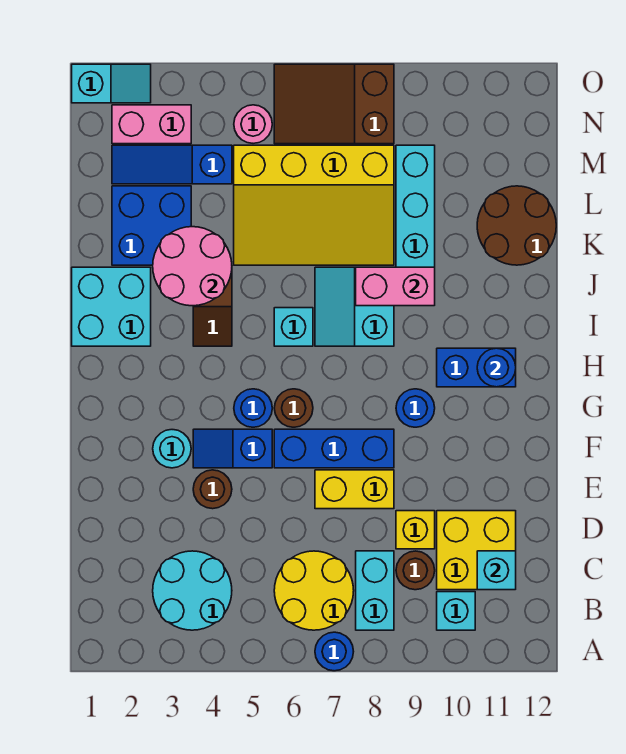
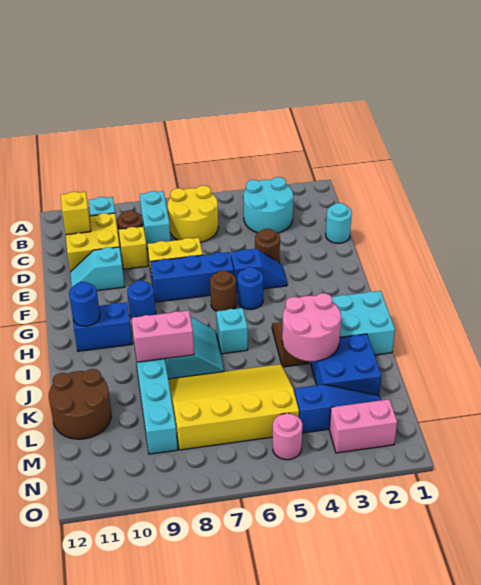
blue round brick A7 level 1 -> none
cyan brick C11 level 2 -> yellow brick C11 level 2
cyan round brick F3 level 1 -> cyan round brick D1 level 1
brown slope N6:O8 level 1 top 8 -> none
cyan slope O1:O2 level 1 top 1 -> cyan slope E10:E11 level 1 top 10

